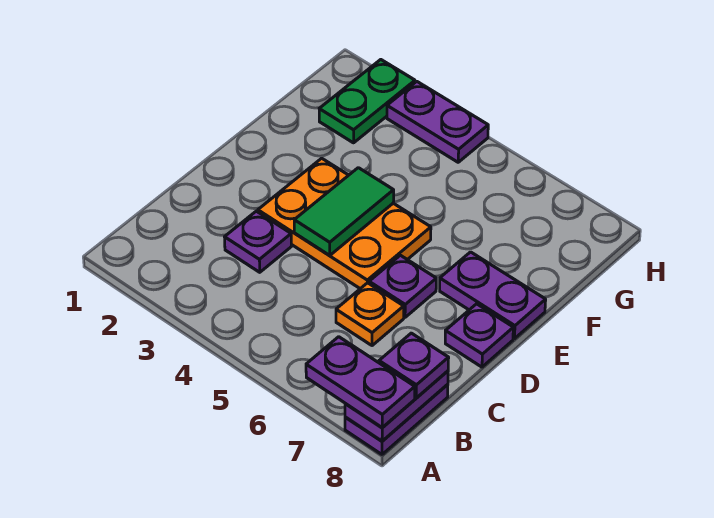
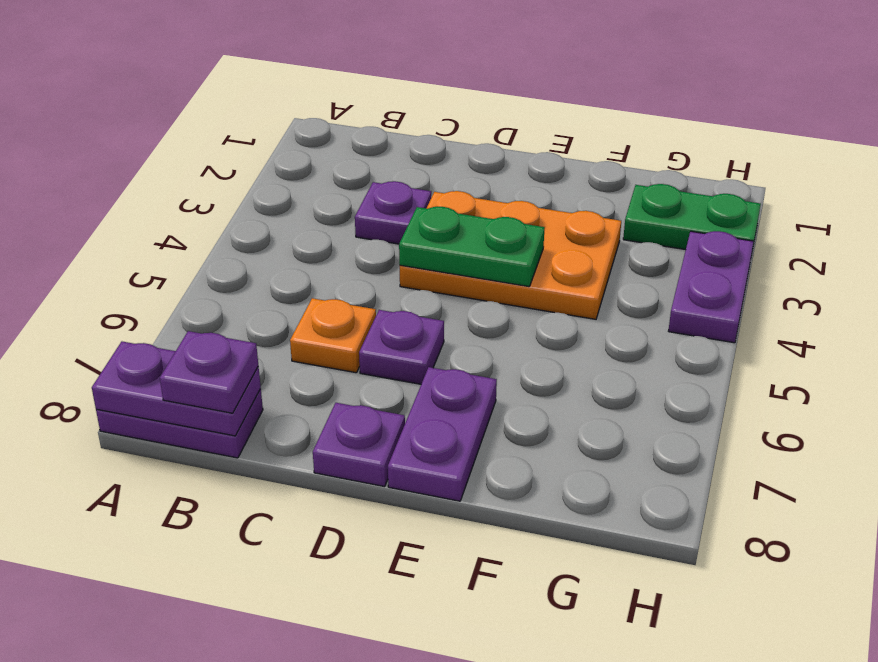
purple plate A7:A8 level 3 -> none
orange plate D3:E5 level 1 -> orange plate D3:F4 level 1
green tile D4:E4 level 2 -> green plate D4:E4 level 2

